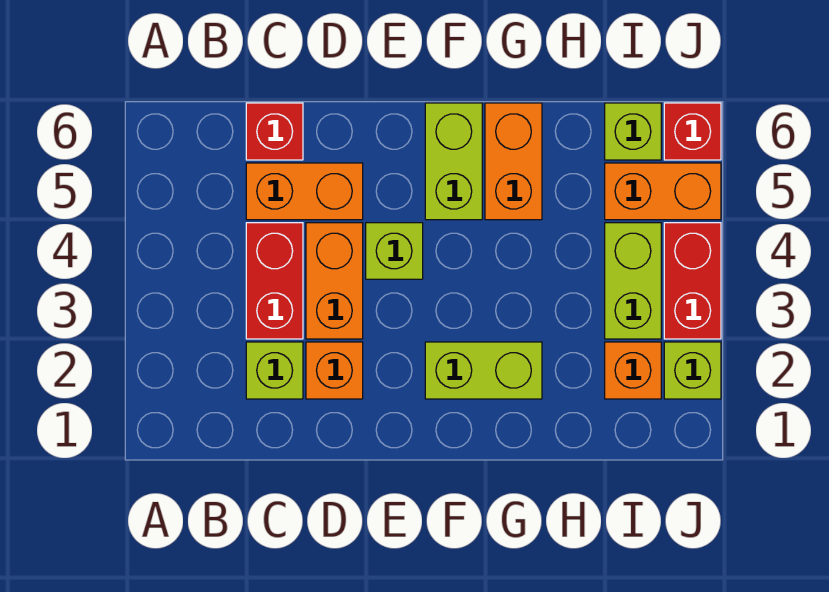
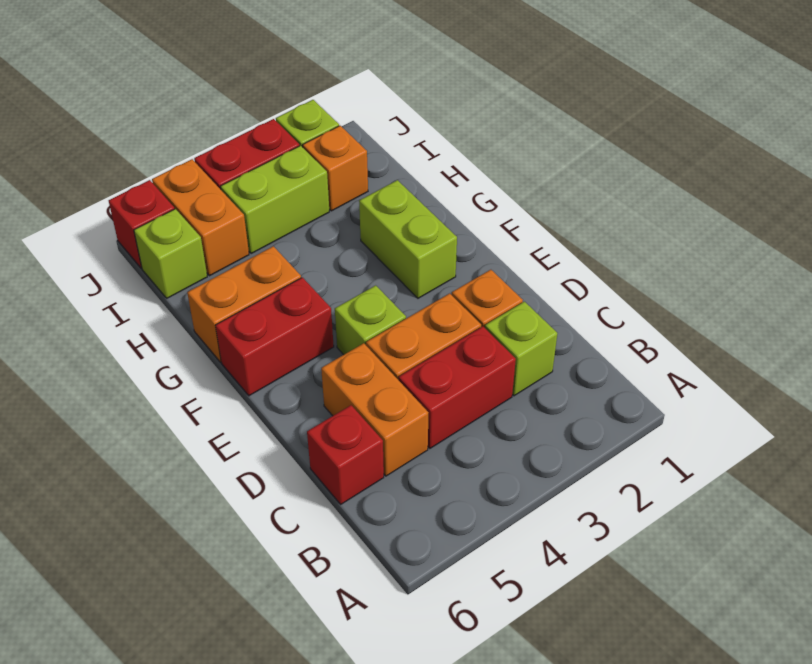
lime brick F5:F6 level 1 -> red brick F5:F6 level 1

